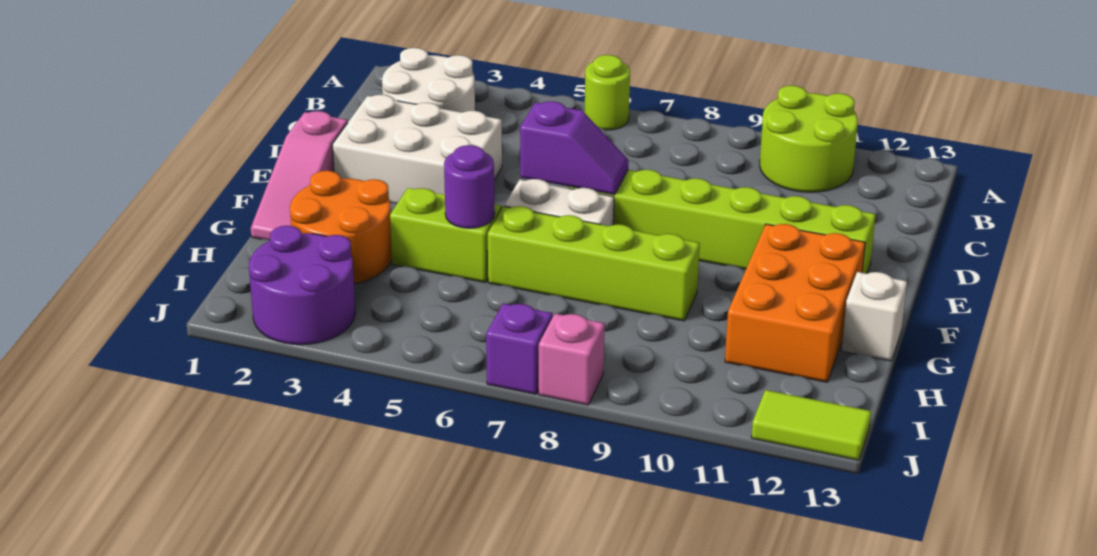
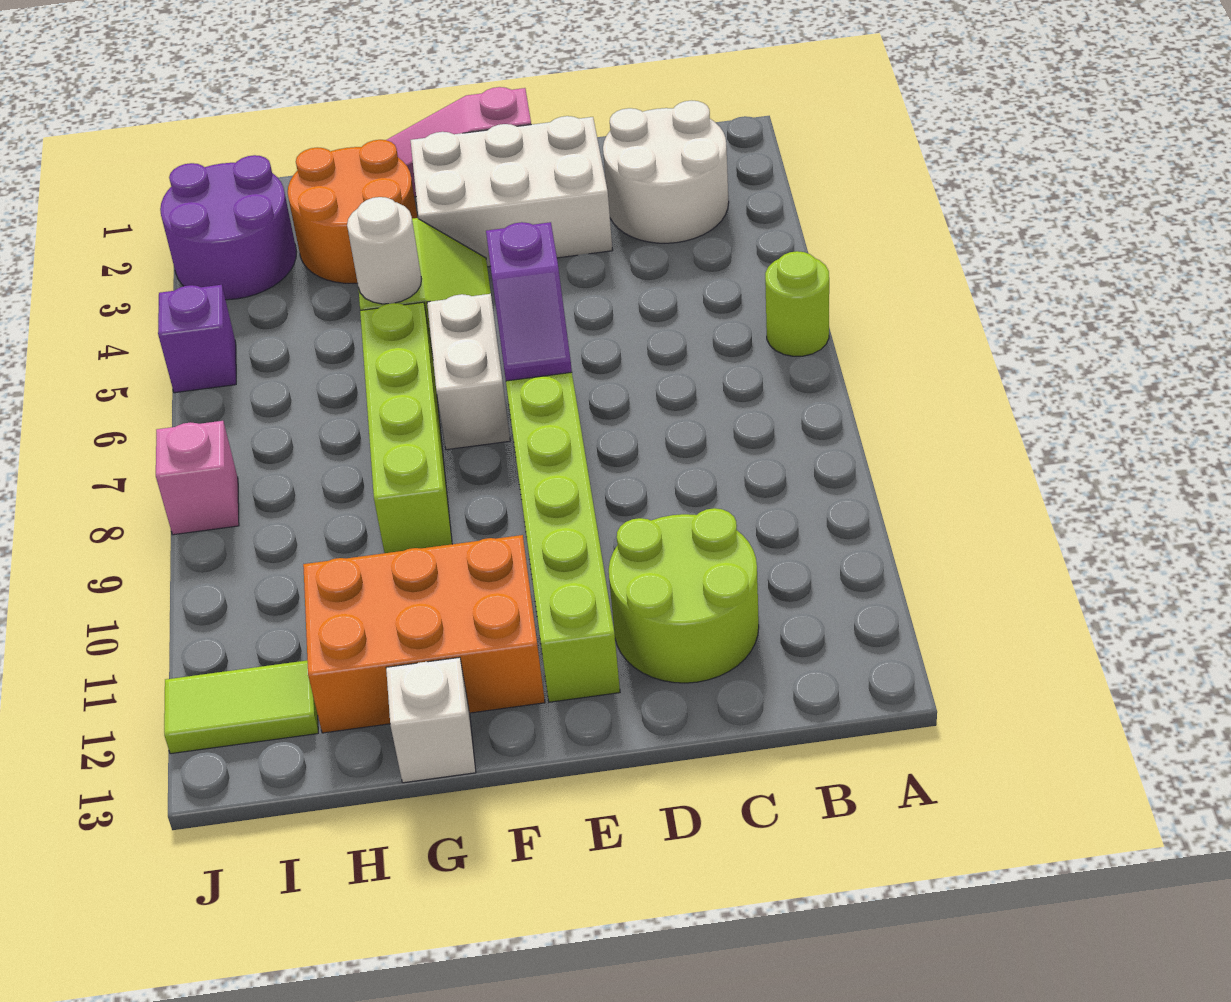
lime round brick A10:B11 level 1 -> lime round brick C11:D12 level 1
white brick D2:E4 level 1 -> white brick D2:F3 level 1
purple round brick G5 level 2 -> white round brick G5 level 2
purple brick J7 level 1 -> purple brick J5 level 1
lime tile J12:J13 level 1 -> lime tile I12:J12 level 1

